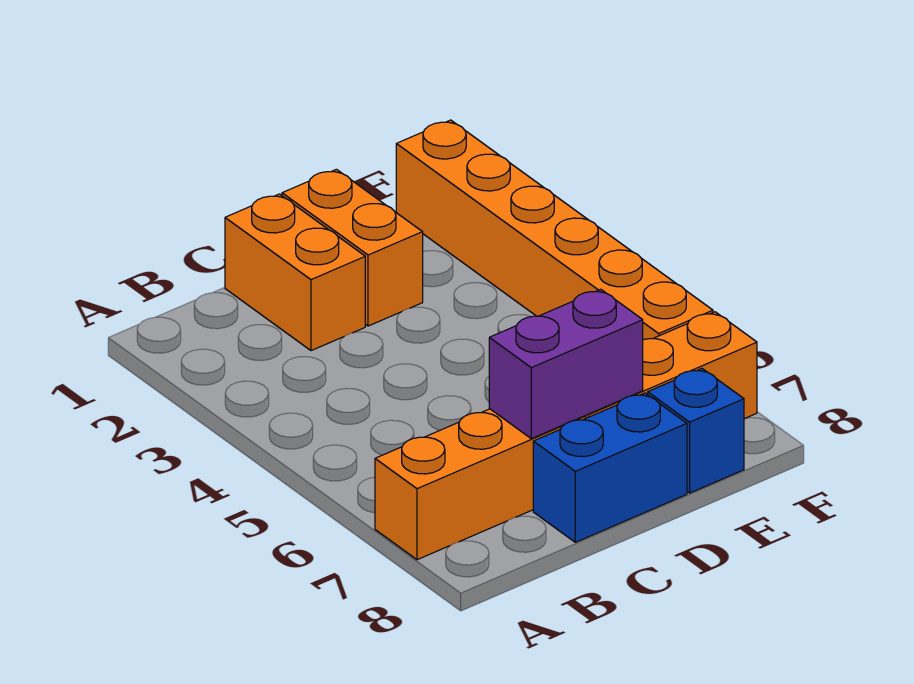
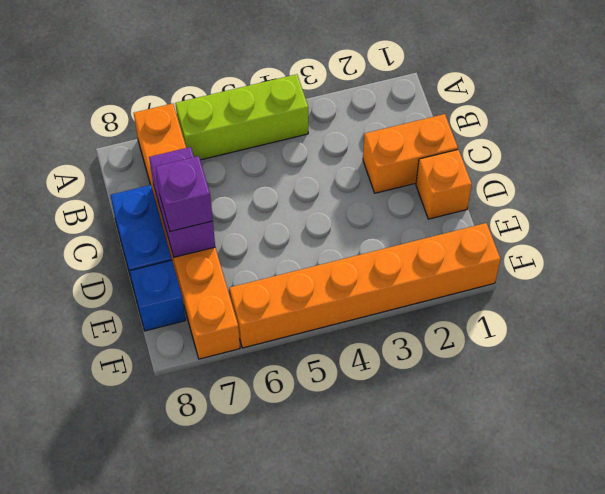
none -> lime brick A4:A6 level 1
orange brick D1:D2 level 1 -> orange brick D1 level 1
none -> purple brick D7 level 3

